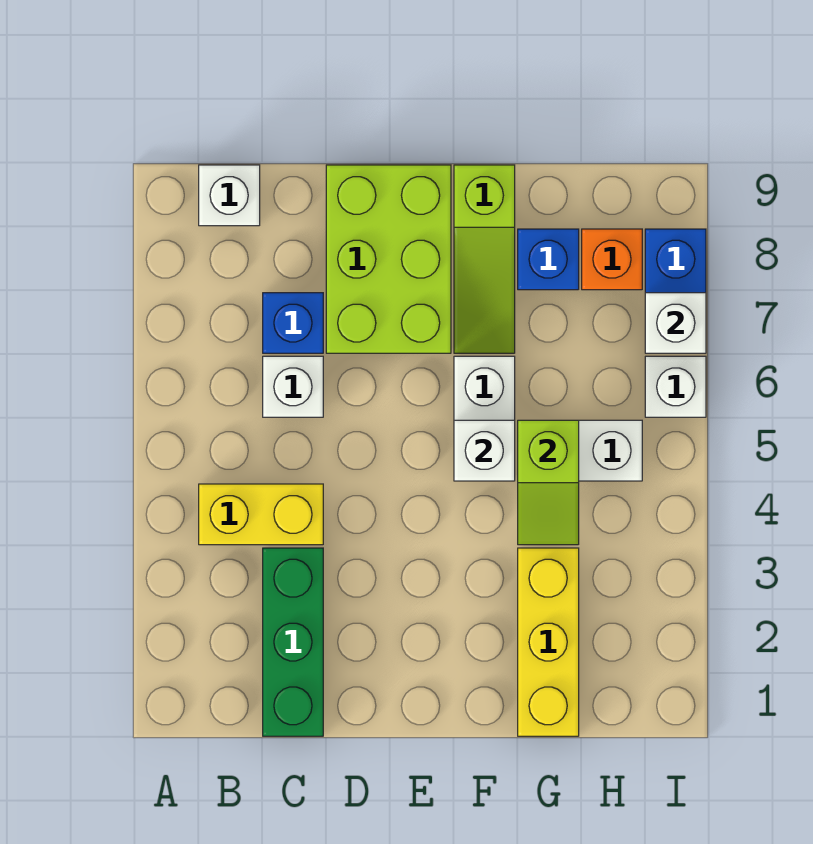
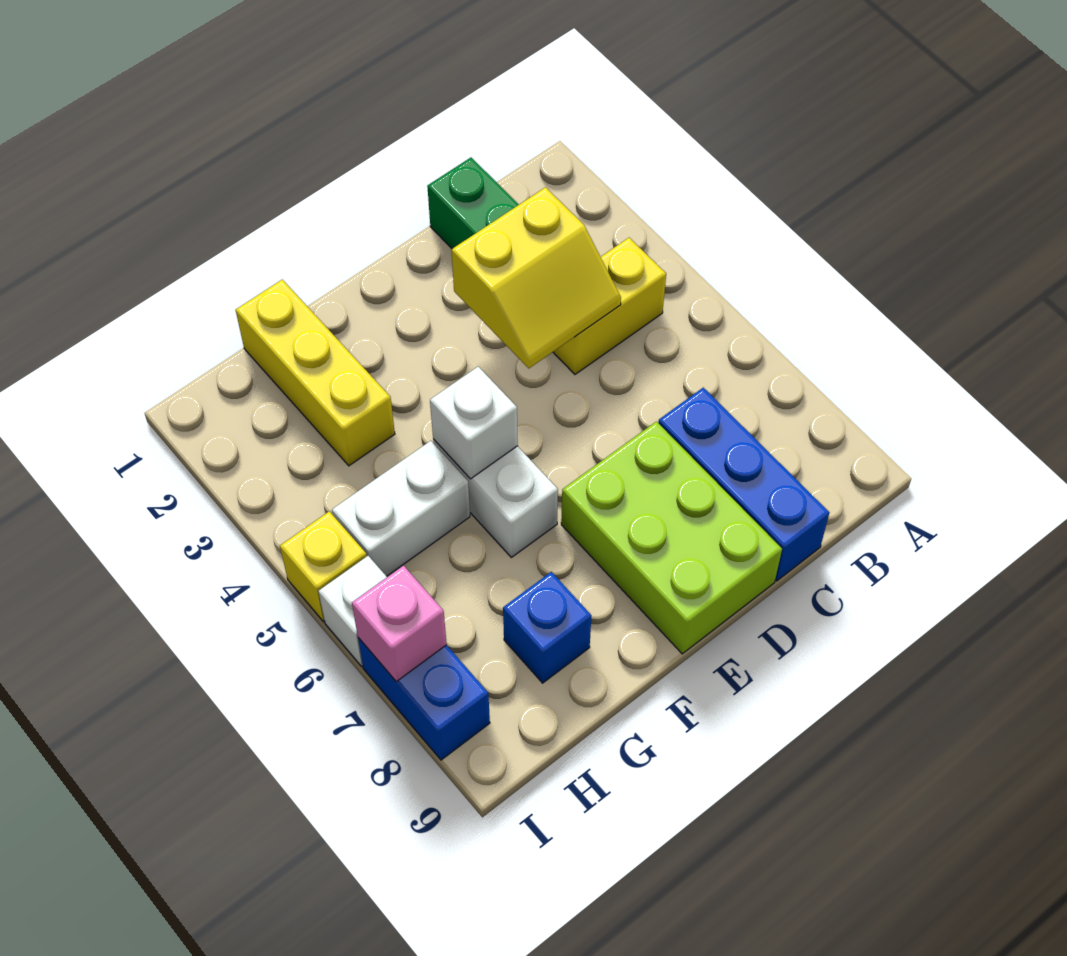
white brick B9 level 1 -> none
none -> yellow slope C3:D4 level 2 top 3
white brick C6 level 1 -> none
blue brick C7 level 1 -> blue brick C7:C9 level 1
lime slope F7:F9 level 1 top 9 -> none
lime slope G4:G5 level 2 top 5 -> none
orange brick H8 level 1 -> none
none -> yellow brick I5 level 1
white brick I7 level 2 -> pink brick I7 level 2

